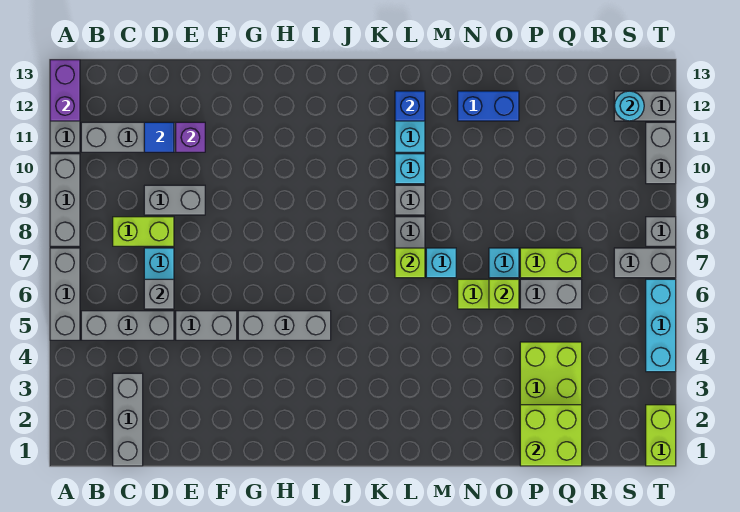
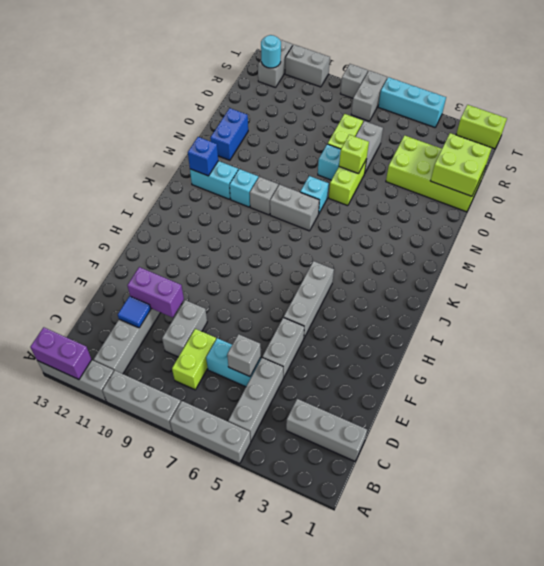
purple brick E11 level 2 -> purple brick E10:E11 level 2
lime brick L7 level 2 -> none

